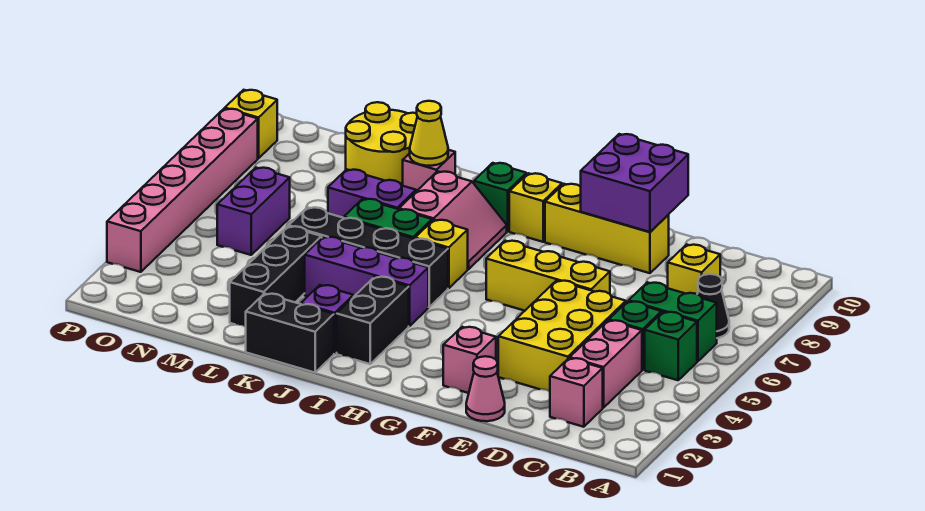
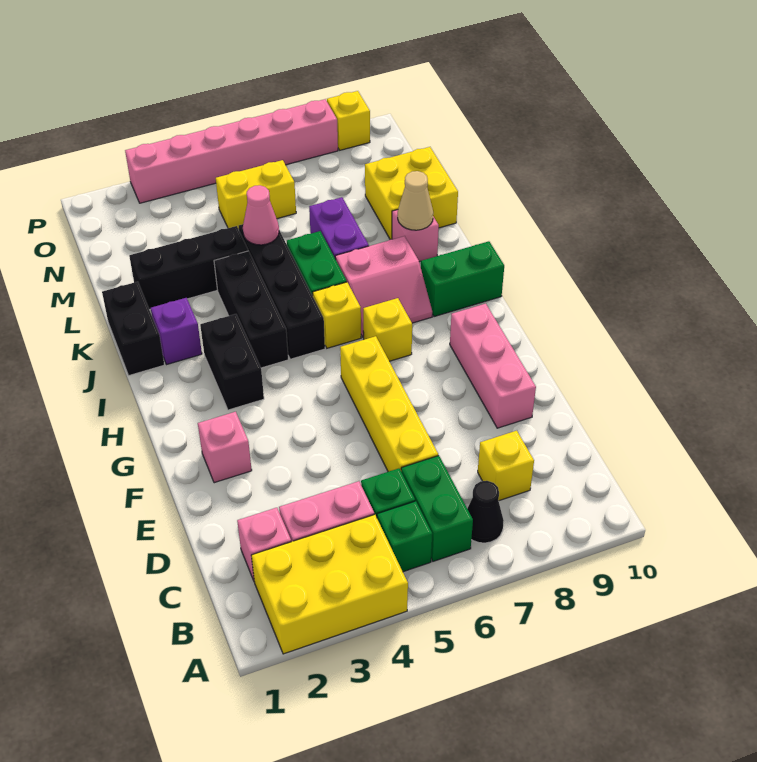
yellow brick D3:E5 level 1 -> yellow brick A2:B4 level 1
pink cone E1 level 1 -> pink cone L5 level 2
yellow brick E6:G6 level 1 -> yellow brick D6:G6 level 1
yellow brick E9:G9 level 1 -> pink brick E9:G9 level 1
purple brick E9:F10 level 2 -> none
yellow brick H9 level 1 -> yellow brick H7 level 1
black brick I2:I3 level 1 -> black brick H3:I3 level 1
purple brick I4:K4 level 1 -> black brick I4:K4 level 1
green brick I9 level 1 -> green brick I9:I10 level 1
yellow cone K9 level 2 -> tan cone K9 level 2
yellow round brick L9:M10 level 1 -> yellow brick L9:M10 level 1
purple brick N5:N6 level 1 -> yellow brick N5:N6 level 1

